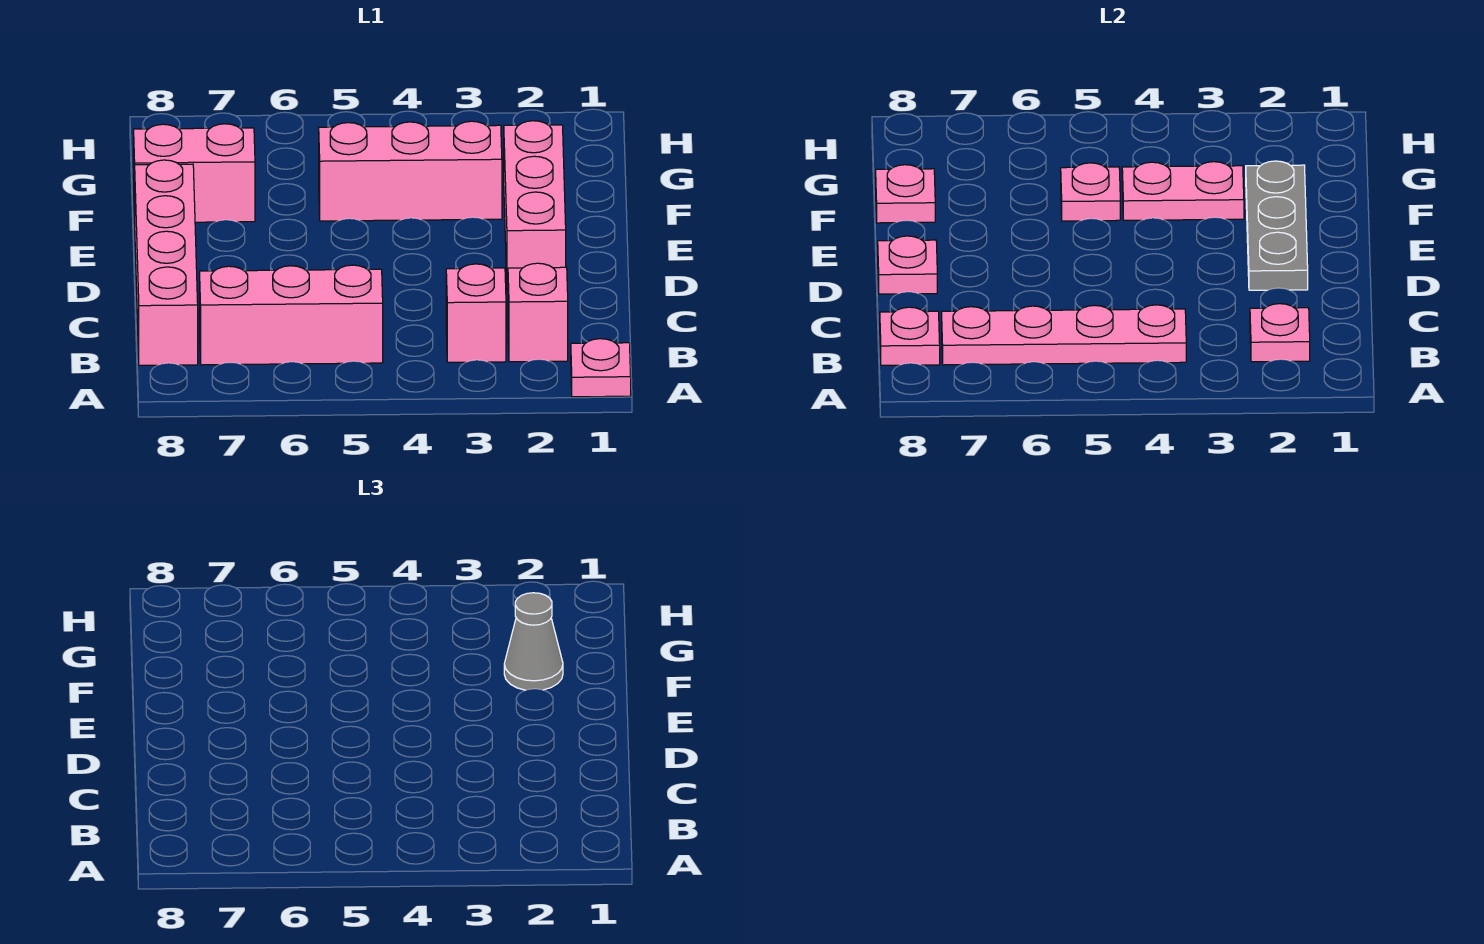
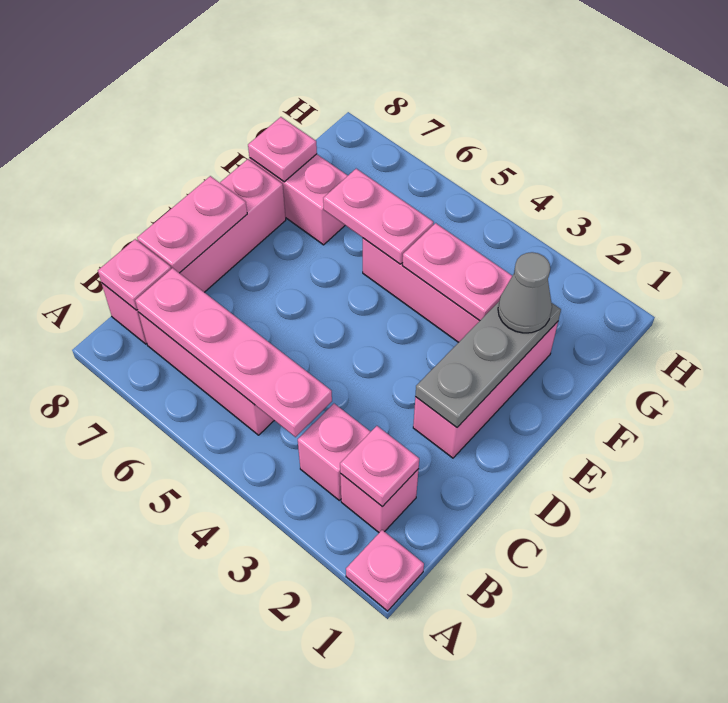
pink plate D8 level 2 -> pink plate C8:D8 level 2
pink plate F5 level 2 -> pink plate F5:F6 level 2

